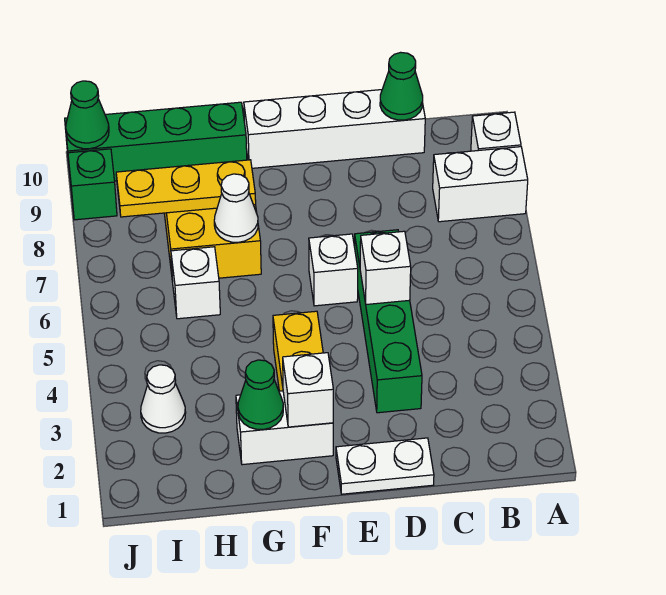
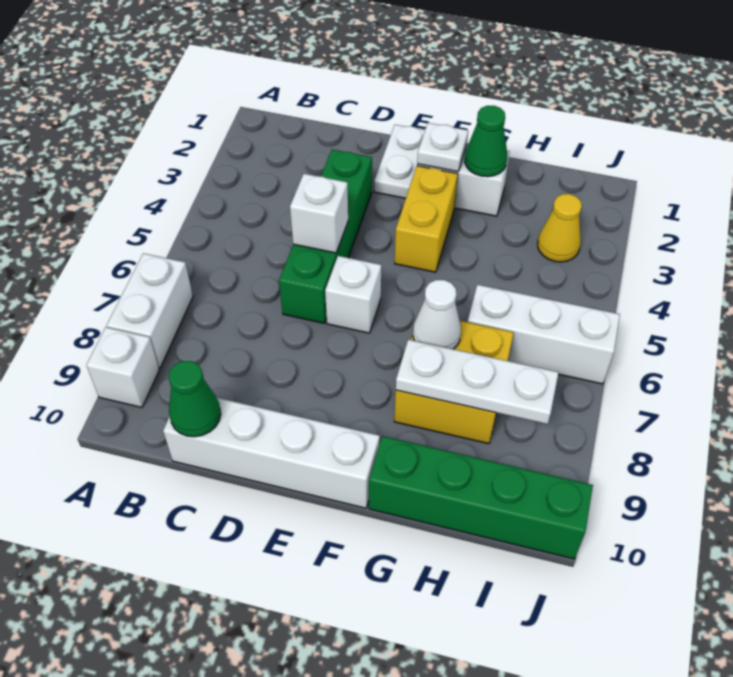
white brick A8:B8 level 1 -> white brick A7:A8 level 1
white plate D1:E1 level 1 -> white plate E1:E2 level 1
white brick F2 level 2 -> white plate F2 level 2
yellow plate G8:I8 level 2 -> white plate G8:I8 level 2
white brick H6 level 1 -> white brick H6:J6 level 1
white cone I3 level 1 -> yellow cone I3 level 1
green brick J9 level 1 -> none
green cone J10 level 2 -> none

